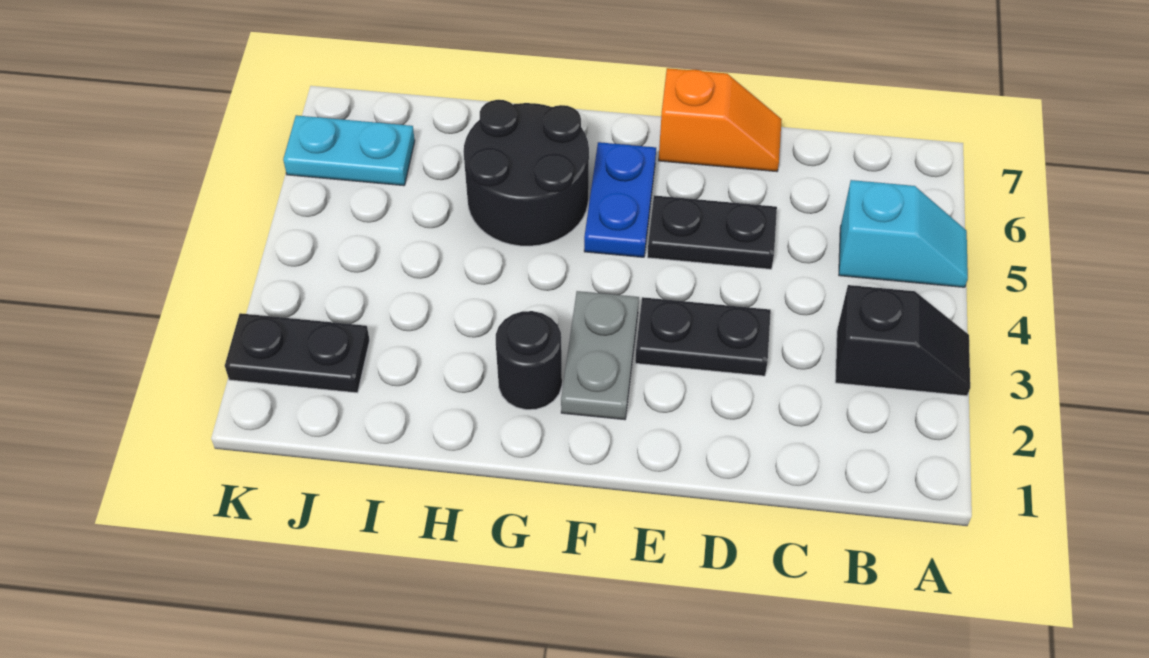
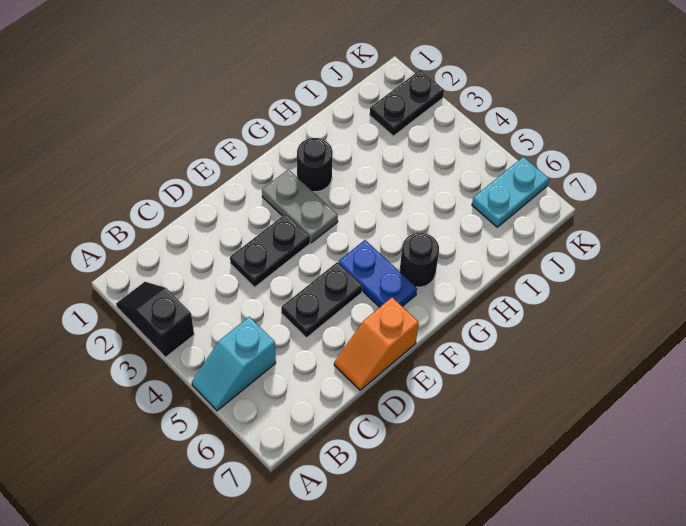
black slope A3:B3 level 1 top B -> black slope A2:A3 level 1 top 3
black round brick G5:H6 level 1 -> black round brick G6 level 1

